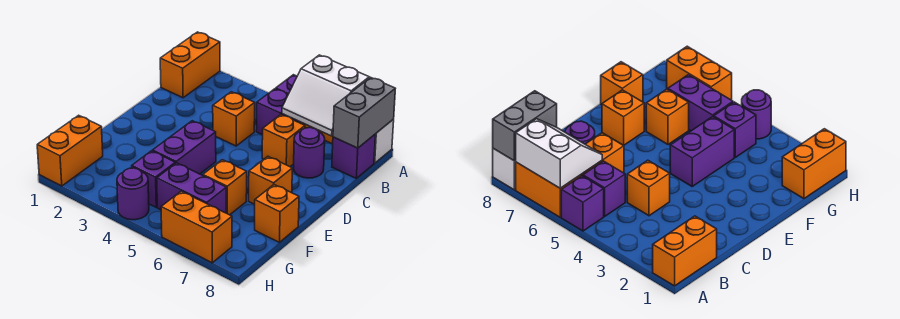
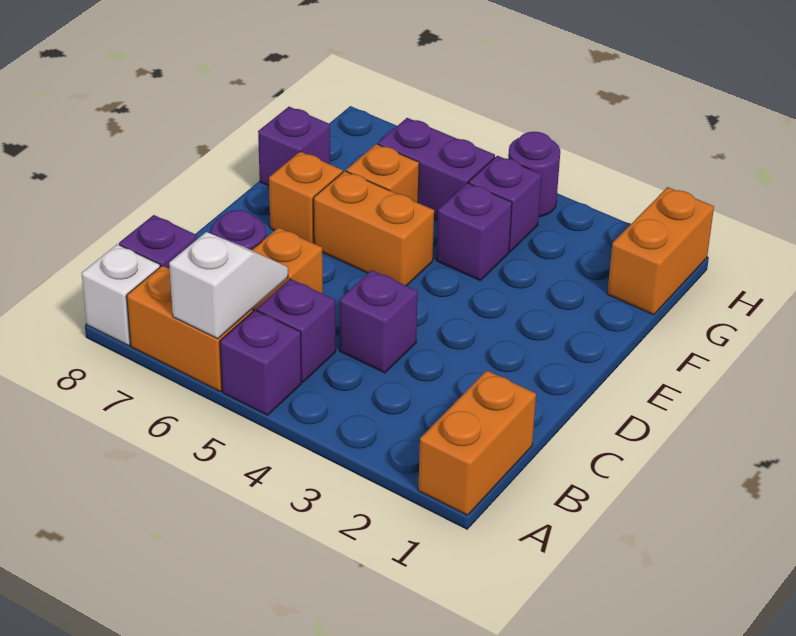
white slope A6:B7 level 2 top A -> white slope A6:B6 level 2 top A
grey brick A8:B8 level 2 -> none
orange brick C4 level 1 -> purple brick C4 level 1
purple brick E4:F4 level 1 -> purple brick F4 level 1
orange brick F8 level 1 -> purple brick F8 level 1
orange brick H6:H7 level 1 -> orange brick E5:E6 level 1

